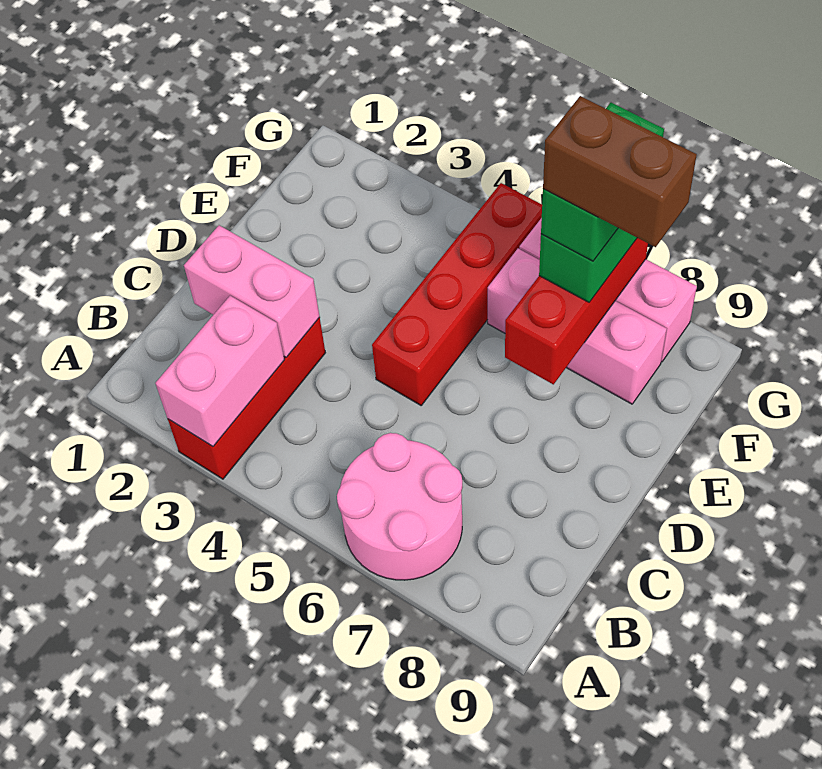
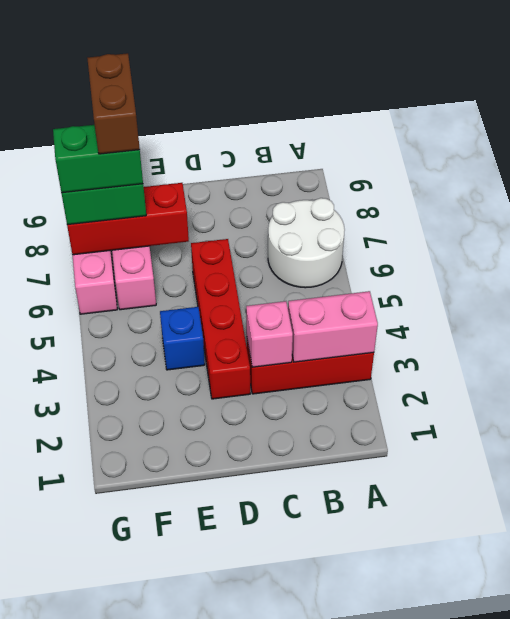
pink round brick A6:B7 level 1 -> white round brick A6:B7 level 1
pink brick C2:C3 level 2 -> pink brick C3 level 2
red brick D5:G5 level 1 -> red brick D3:D6 level 1
none -> blue brick E4 level 1

